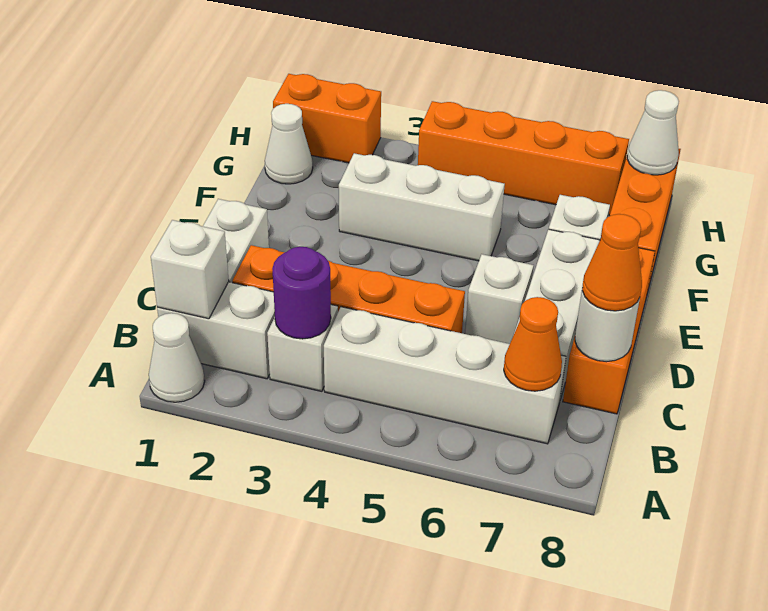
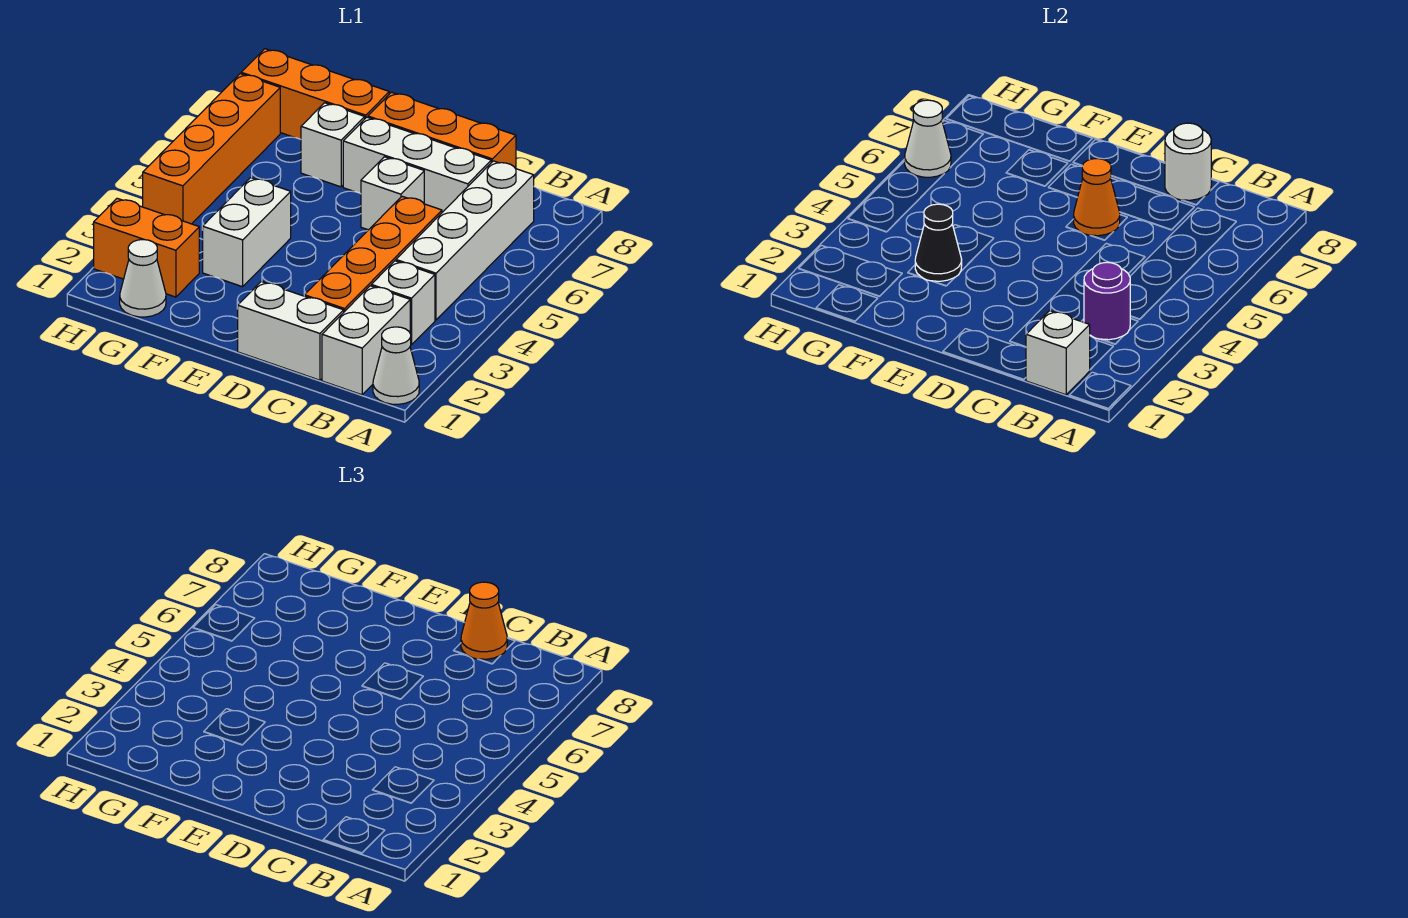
orange cone B7 level 2 -> orange cone D6 level 2
white brick F3:F5 level 1 -> white brick F3:F4 level 1
none -> black cone F3 level 2
orange brick H1:H2 level 1 -> orange brick G2:H2 level 1
white cone H8 level 2 -> white cone H6 level 2

